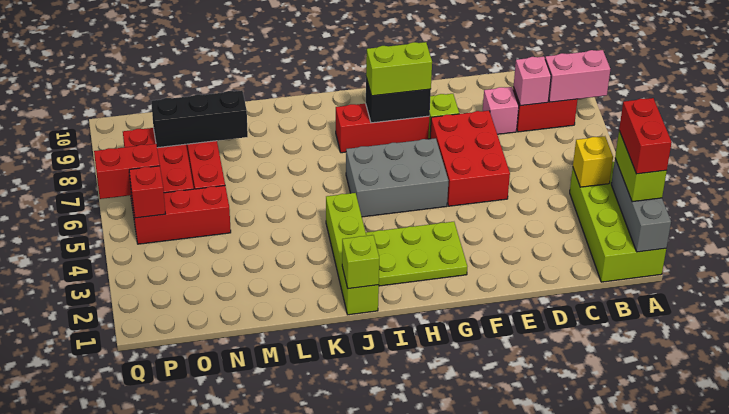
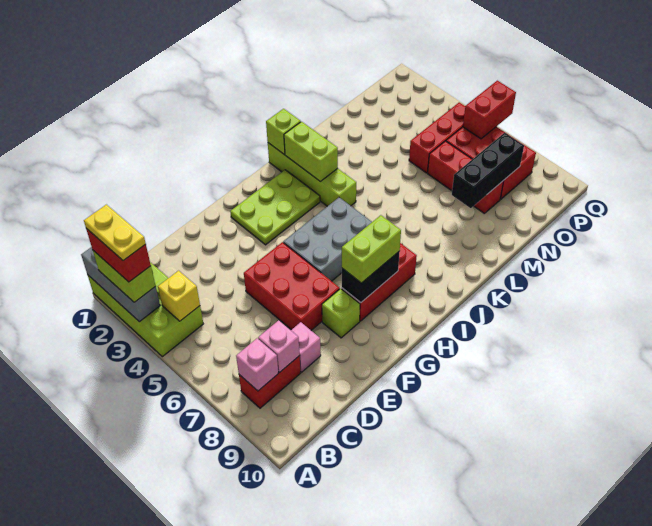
none -> yellow plate A2:A3 level 5
pink brick A8:B8 level 2 -> pink brick B8 level 2
none -> lime brick J2:J3 level 2
red brick P5 level 2 -> none

